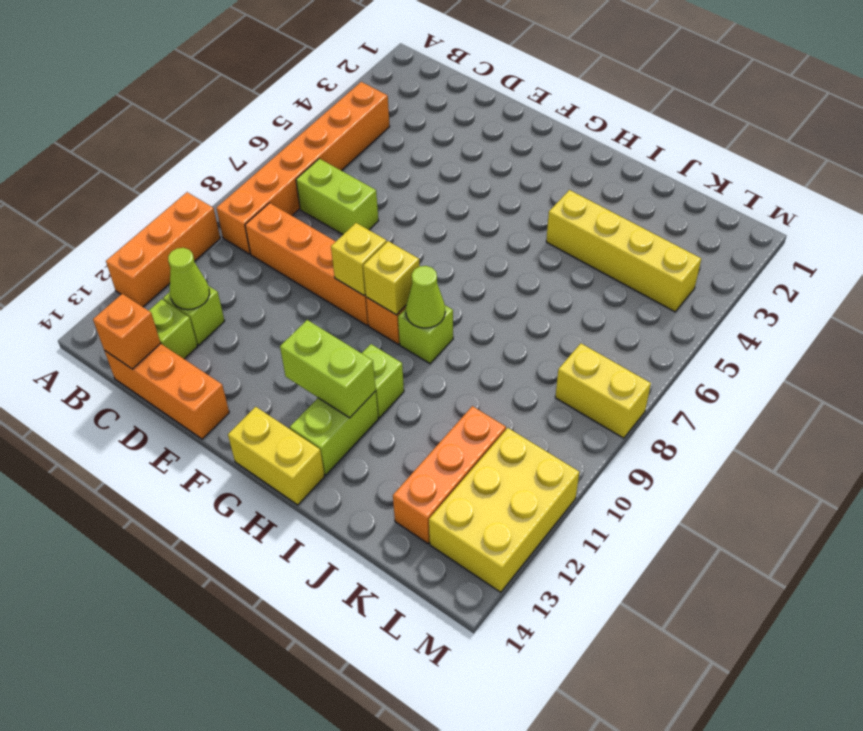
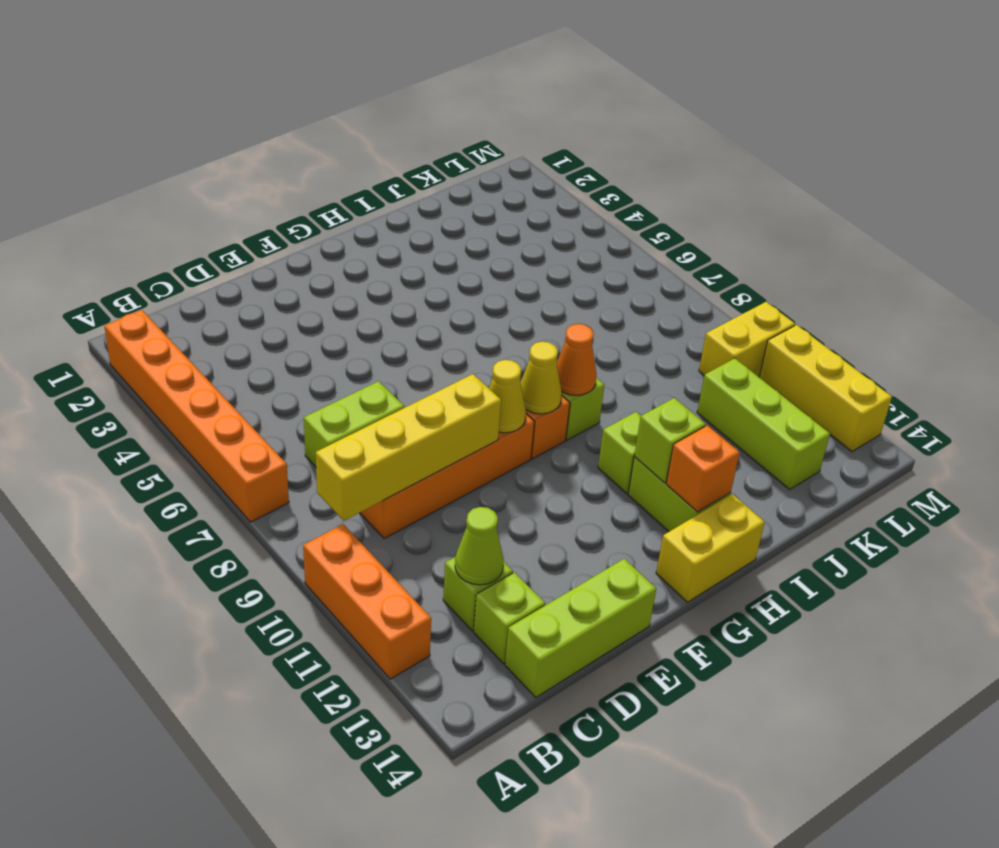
orange brick B4:B9 level 1 -> orange brick A2:A7 level 1
orange brick C14:E14 level 1 -> lime brick C14:E14 level 1
orange brick C14 level 2 -> orange brick H13 level 2
yellow brick F9 level 2 -> yellow cone F9 level 2
yellow brick G9 level 2 -> yellow cone G9 level 2
lime brick G12:H12 level 2 -> lime brick H12 level 2
lime cone H9 level 2 -> orange cone H9 level 2
yellow brick I4:L4 level 1 -> yellow brick B9:E9 level 2
orange brick K11:K13 level 1 -> lime brick K11:K13 level 1
yellow brick L8:M8 level 1 -> yellow brick L10:M10 level 1
yellow brick L11:M13 level 1 -> yellow brick M11:M13 level 1

